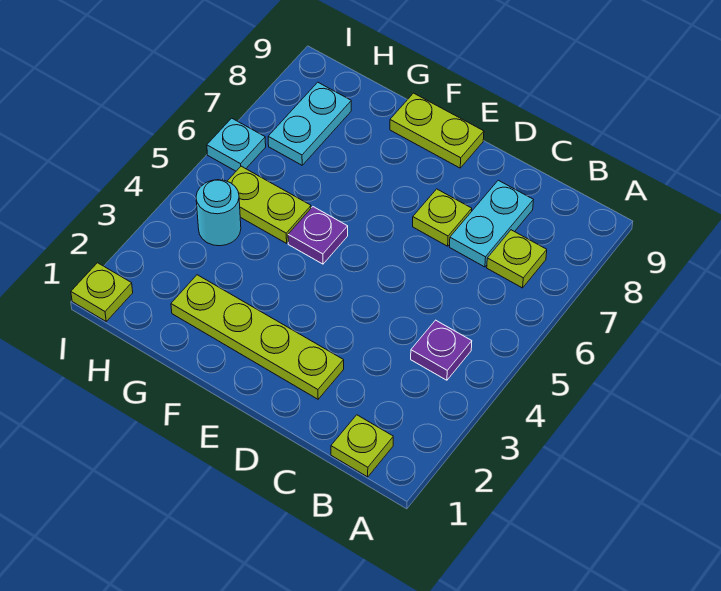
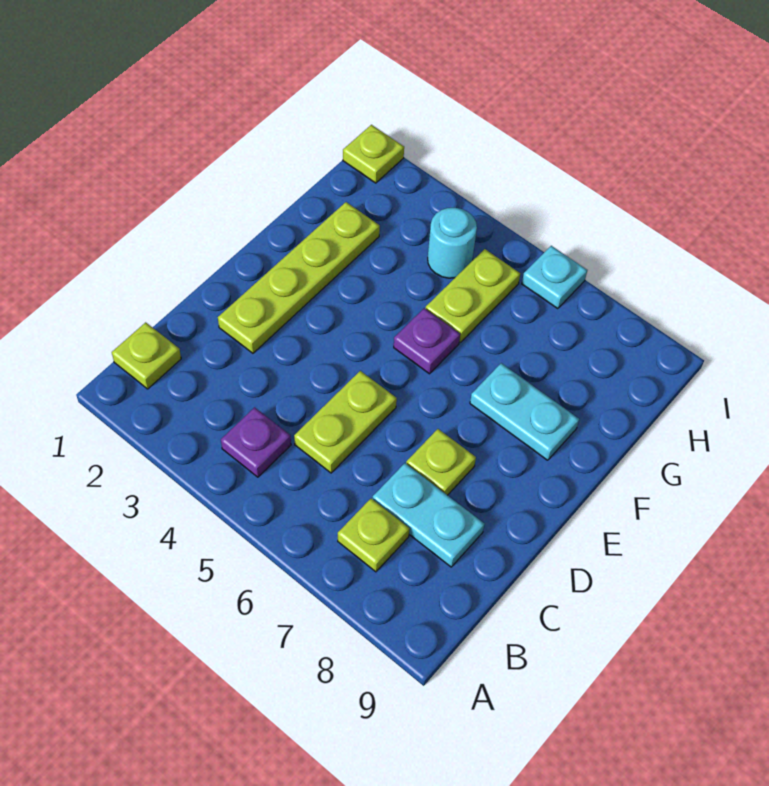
lime plate E9:F9 level 1 -> lime plate C5:D5 level 1
cyan plate H7:H8 level 1 -> cyan plate F7:F8 level 1

